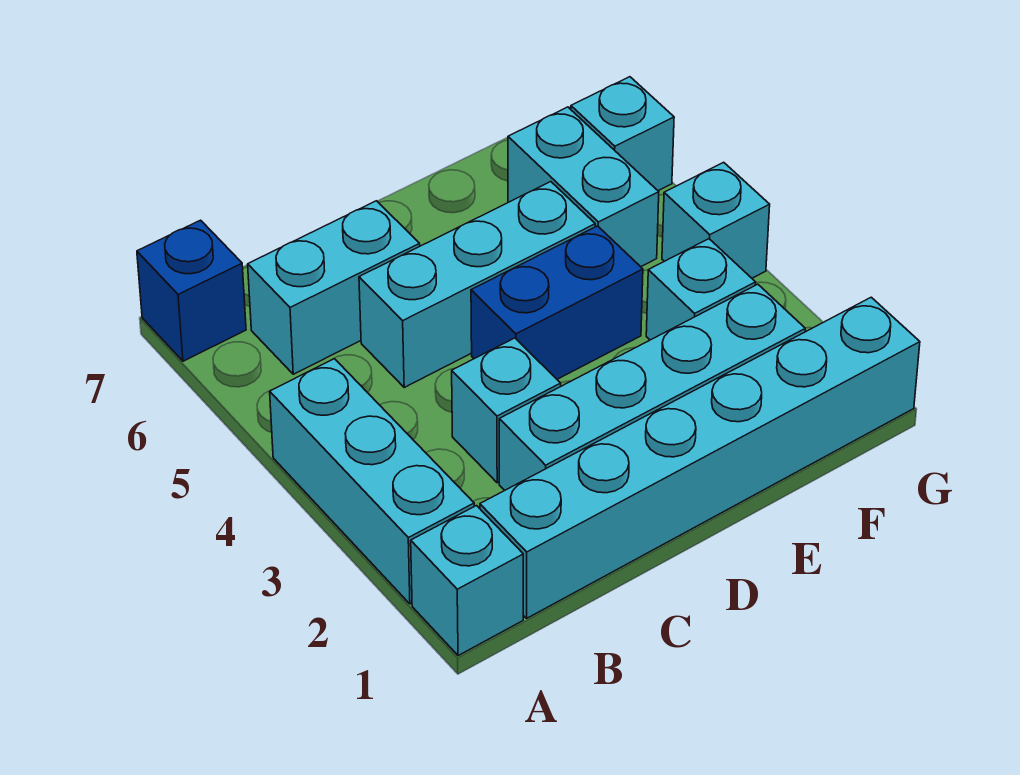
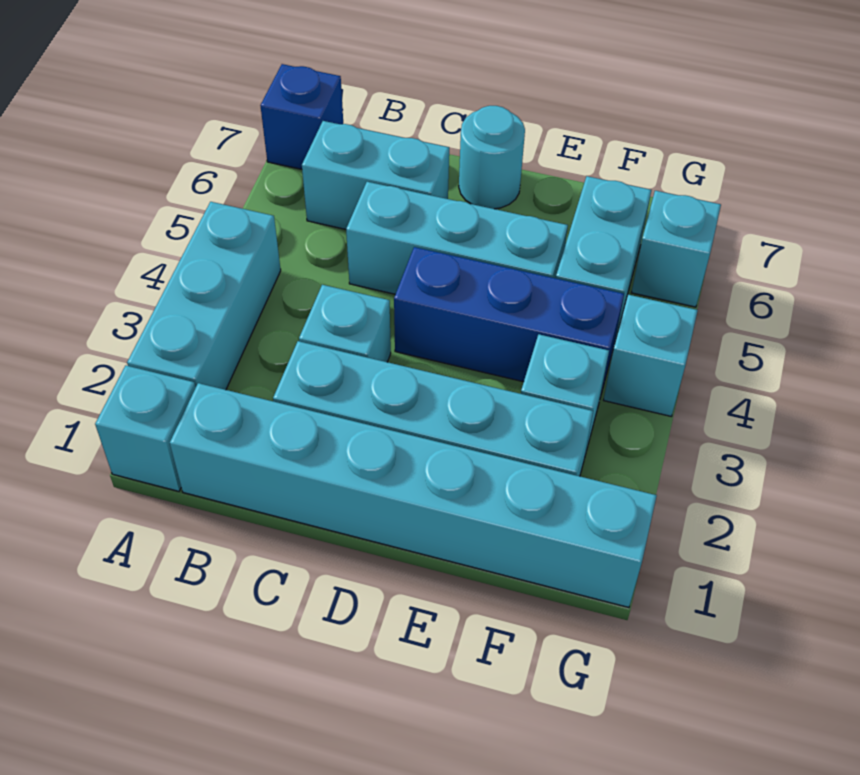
blue brick D4:E4 level 1 -> blue brick D4:F4 level 1
none -> cyan round brick D7 level 1

